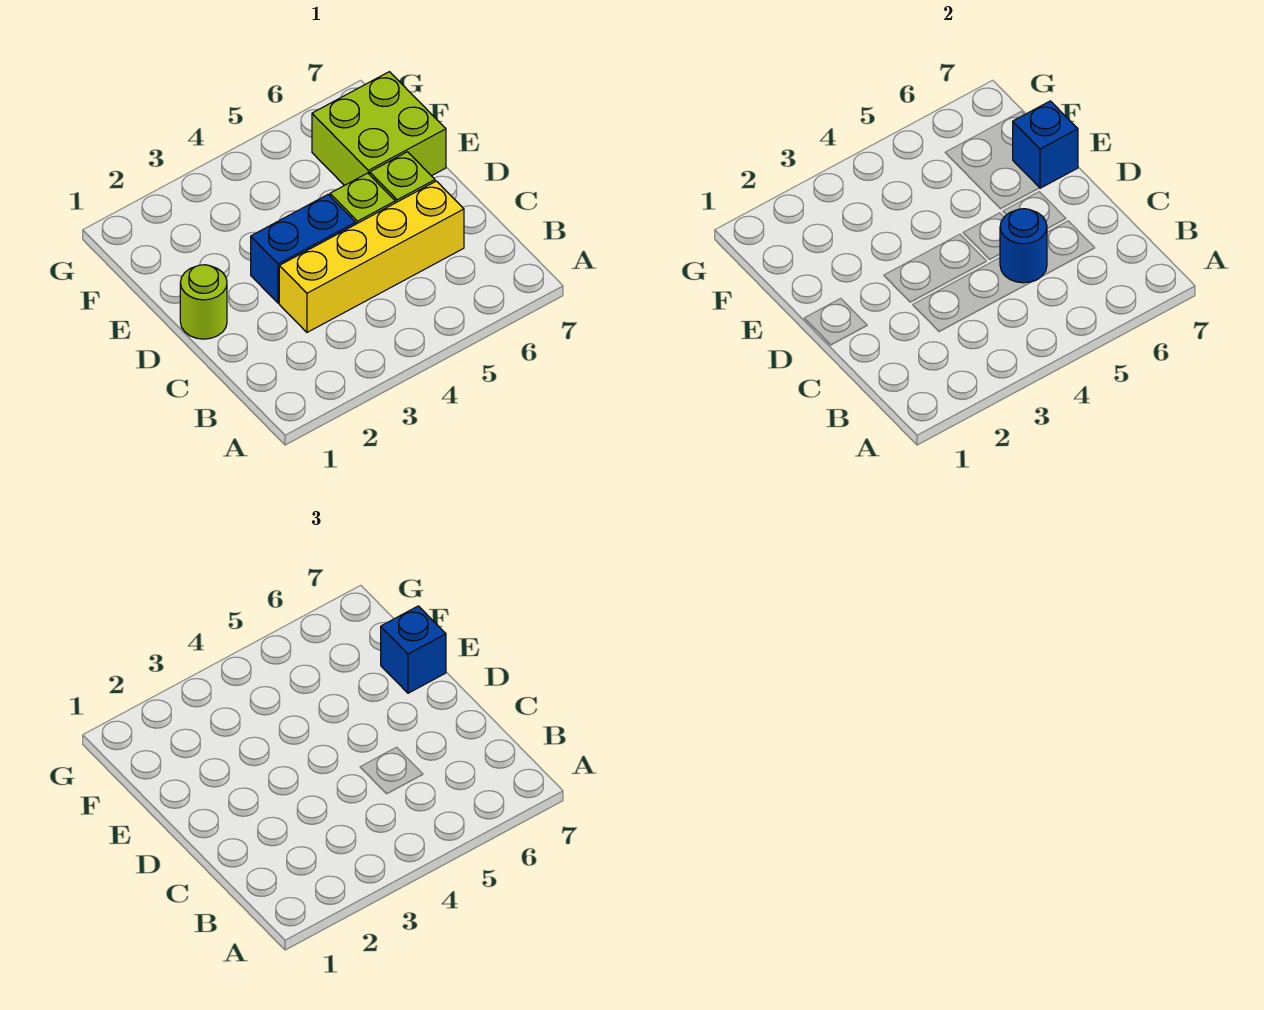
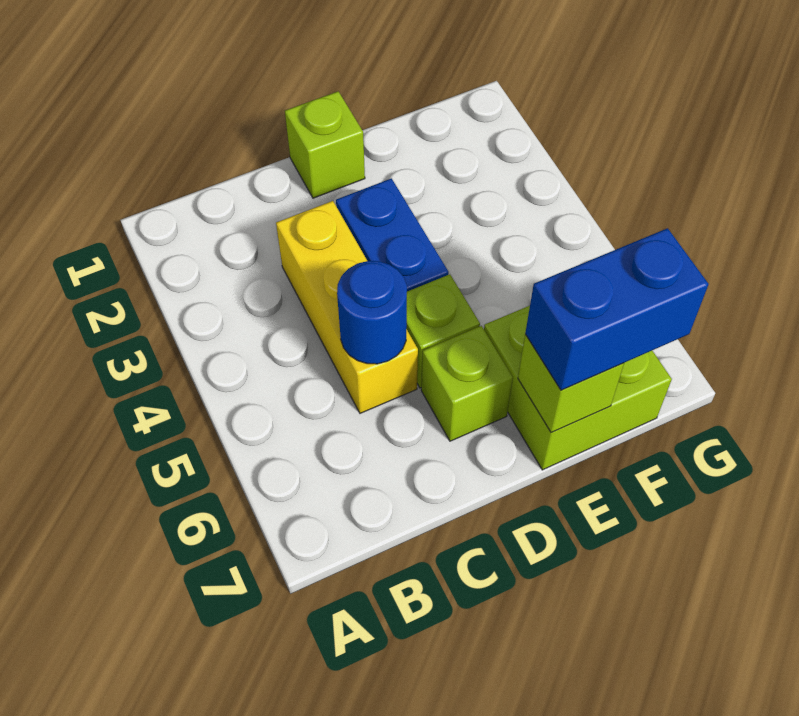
yellow brick C3:C6 level 1 -> yellow brick C3:C5 level 1
lime round brick D1 level 1 -> lime brick D1 level 1
blue brick E7 level 2 -> lime brick E7 level 2
blue brick E7 level 3 -> blue brick E7:F7 level 3

